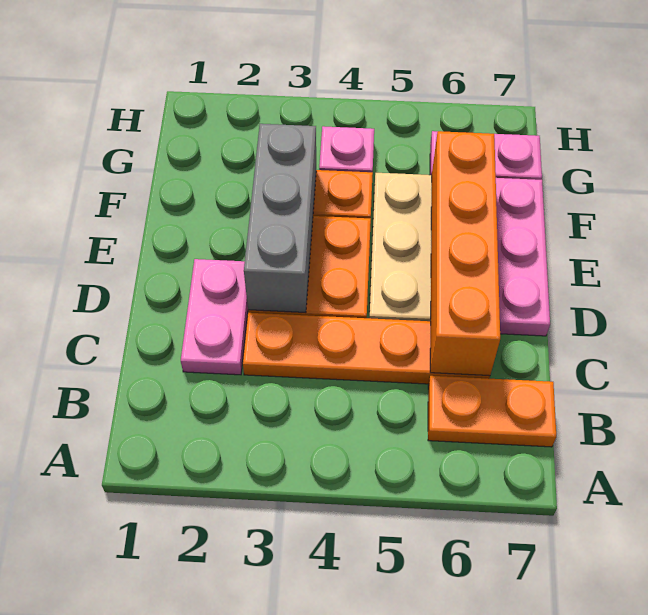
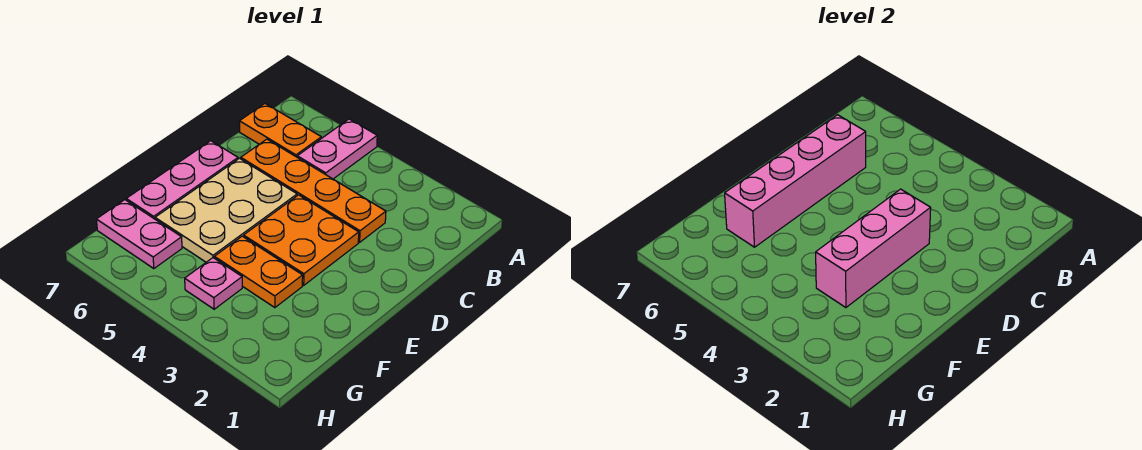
pink plate C2:D2 level 1 -> pink plate A5:B5 level 1
orange brick C6:F6 level 2 -> pink brick C6:F6 level 2
grey brick D3:F3 level 2 -> pink brick D3:F3 level 2

